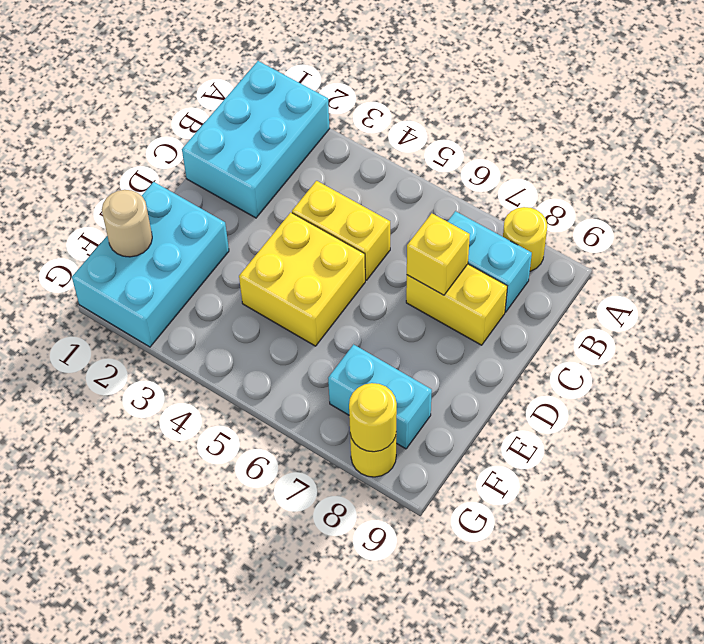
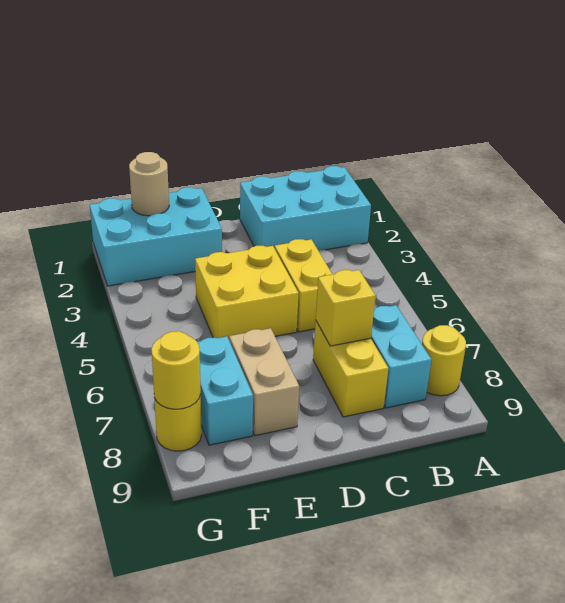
none -> tan brick E7:E8 level 1

